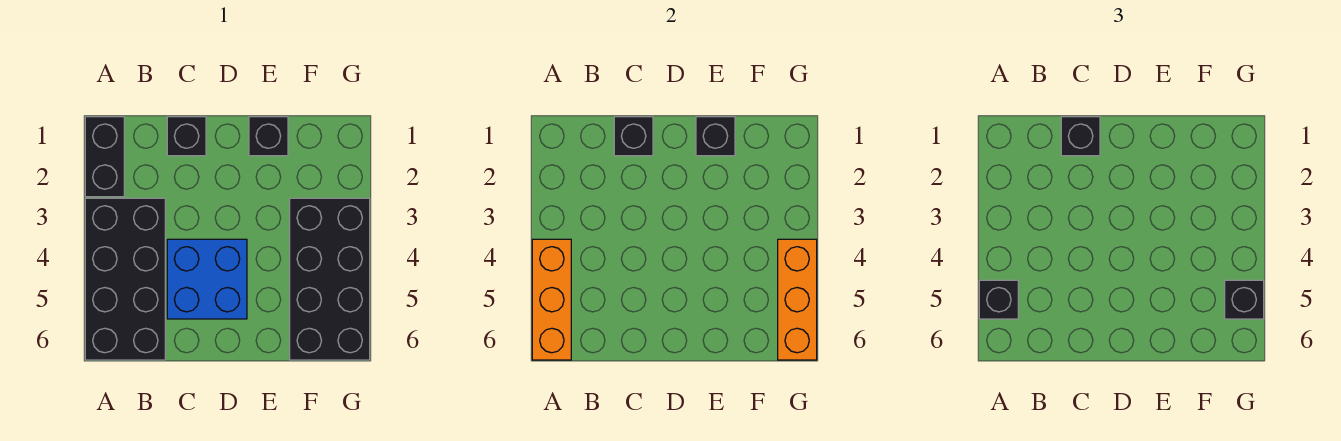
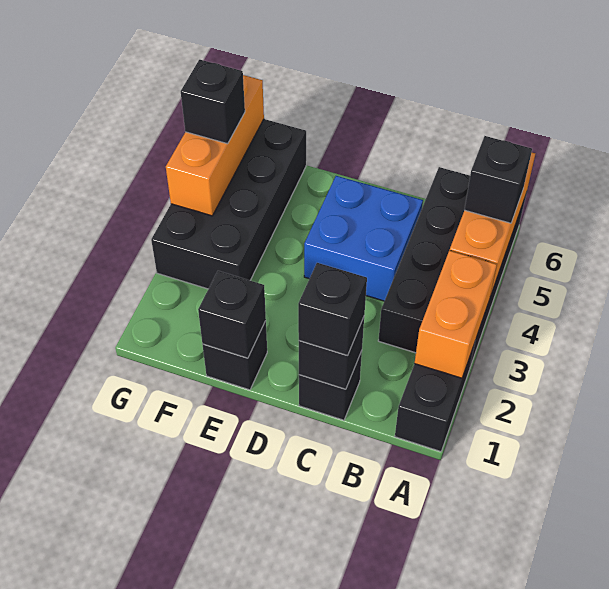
none -> orange brick A2:A3 level 2

